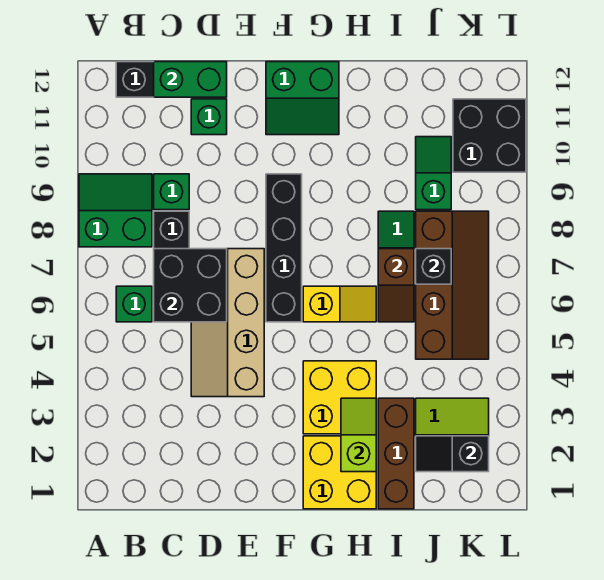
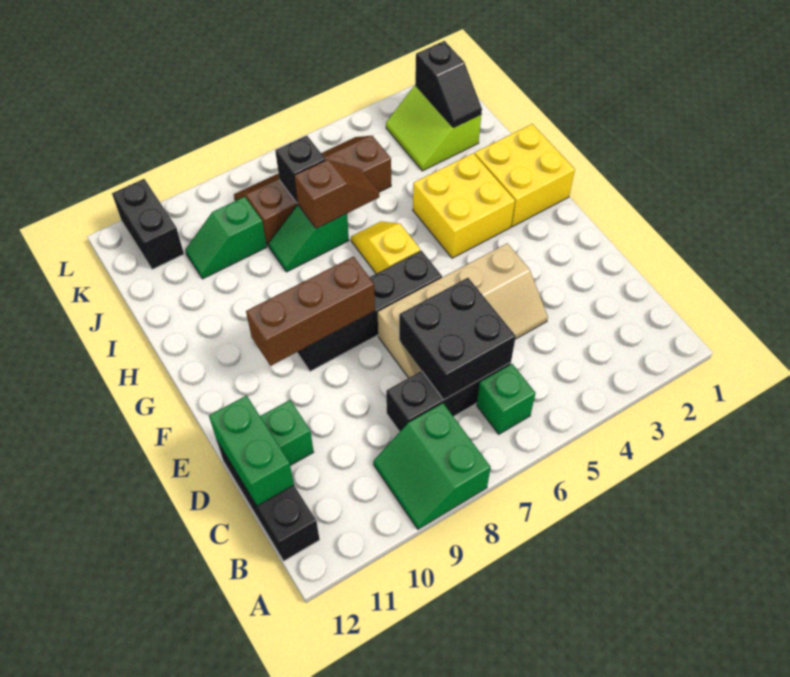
green brick C9 level 1 -> none
green slope F11:G12 level 1 top 12 -> none
lime slope H2:H3 level 2 top 2 -> none
brown brick I1:I3 level 1 -> brown brick F8:F10 level 2
black brick K10:L11 level 1 -> black brick K11:L11 level 1

